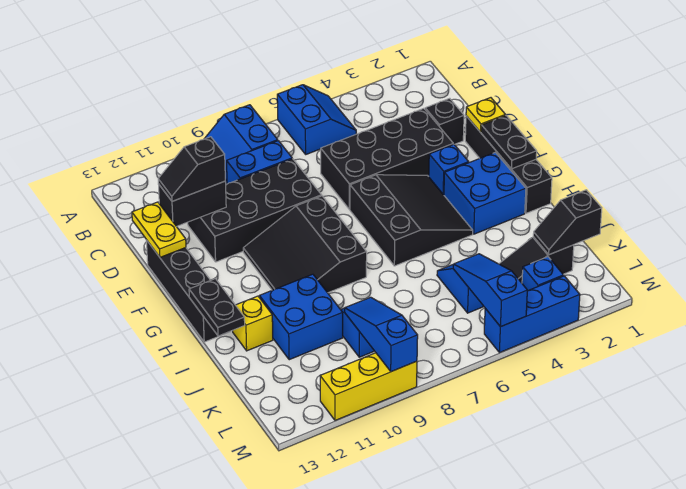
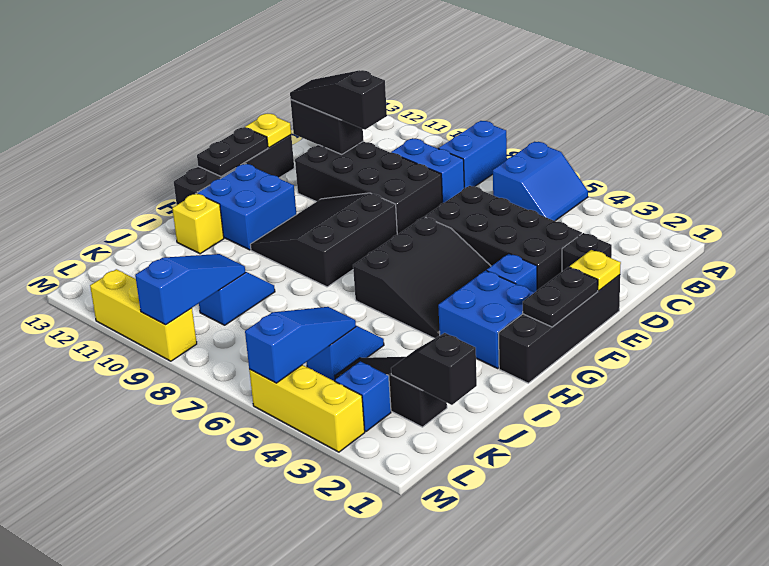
black slope D11:D12 level 3 top 11 -> black slope D10:D12 level 3 top 10
yellow plate D13:E13 level 2 -> yellow plate E13 level 2
black plate H13:I13 level 2 -> black plate F13:G13 level 2
blue brick I10:J11 level 1 -> blue brick G11:H12 level 1
blue brick M3:M5 level 1 -> yellow brick M3:M5 level 1

